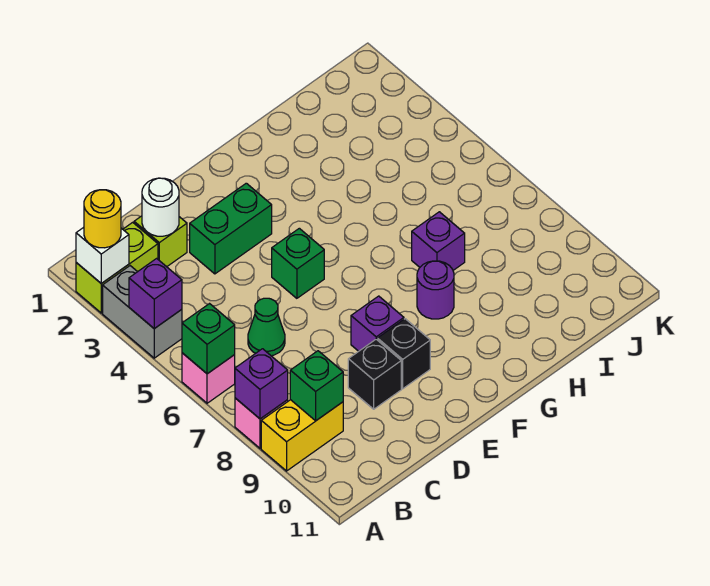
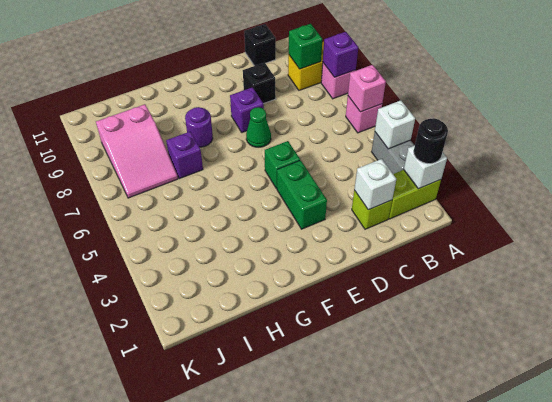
yellow round brick A2 level 3 -> black round brick A2 level 3
purple brick A4 level 2 -> white brick A4 level 2
green brick A6 level 2 -> pink brick A6 level 2
white round brick C2 level 2 -> white brick C2 level 2
green cone C6 level 1 -> green cone E7 level 1
green brick D3:E3 level 1 -> green brick E3:E4 level 1
black brick E9 level 1 -> black brick C11 level 1
none -> pink slope I7:J9 level 1 top 9

